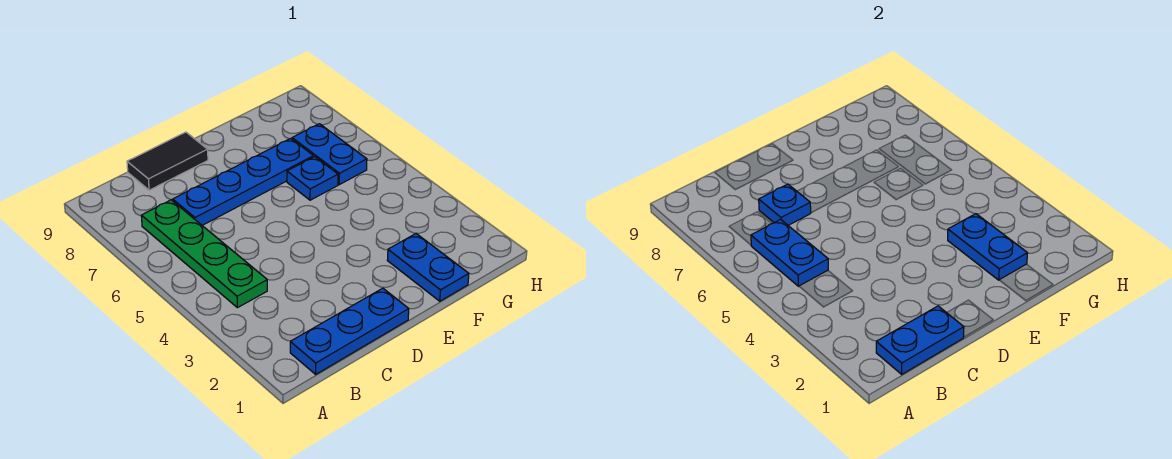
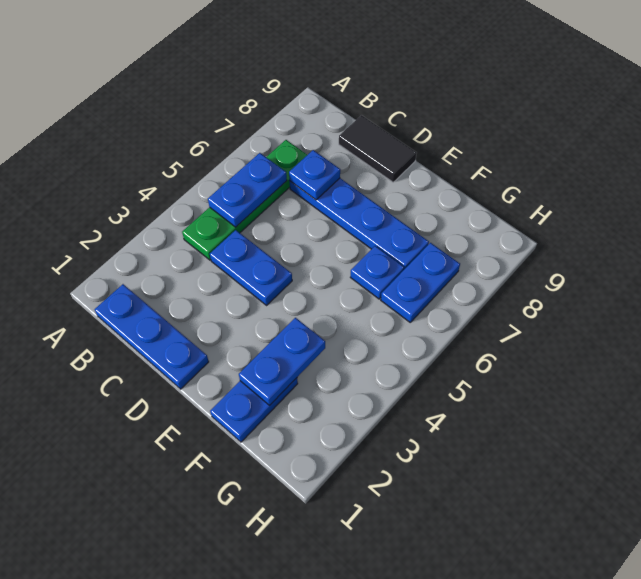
blue plate B1:C1 level 2 -> blue plate C4:D4 level 1

